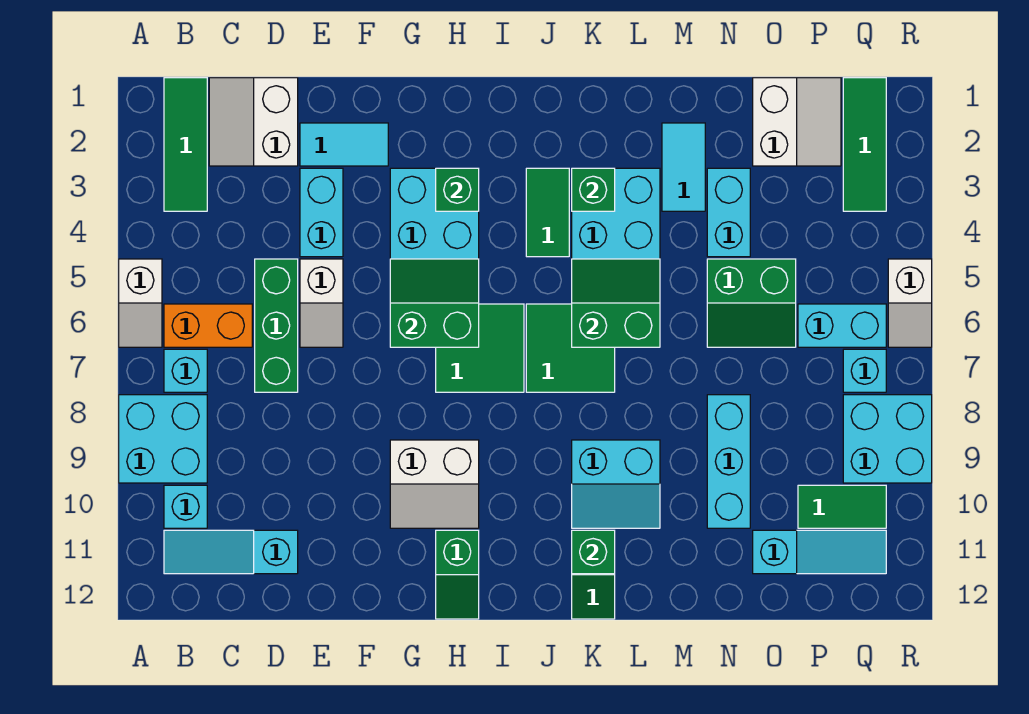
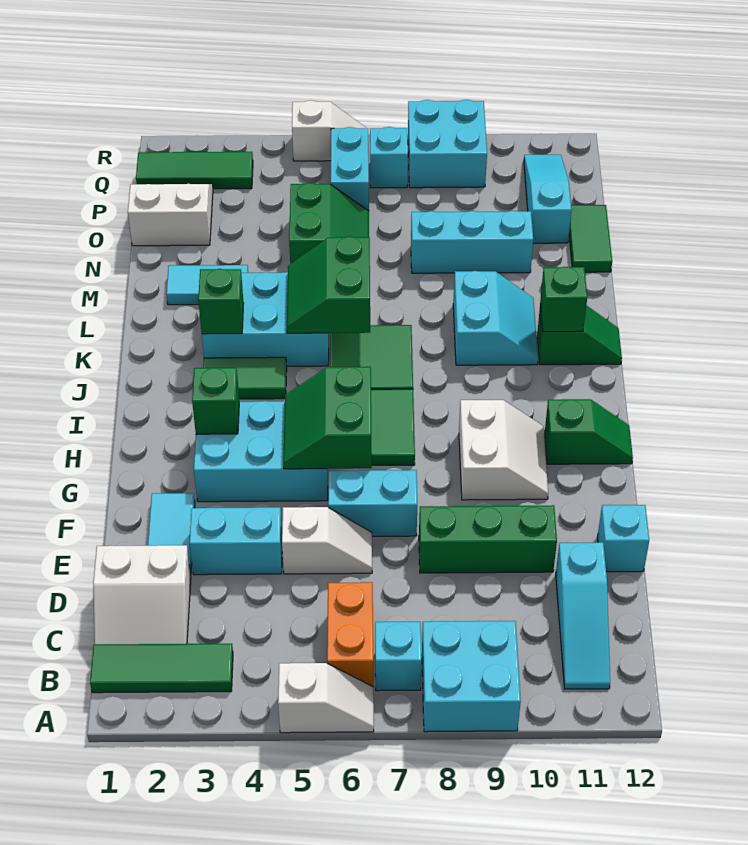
cyan brick B10 level 1 -> cyan brick E12 level 1
green brick D5:D7 level 1 -> green brick E8:E10 level 1
cyan brick N3:N4 level 1 -> cyan brick F6:F7 level 1
green tile P10:Q10 level 1 -> green tile N12:O12 level 1

